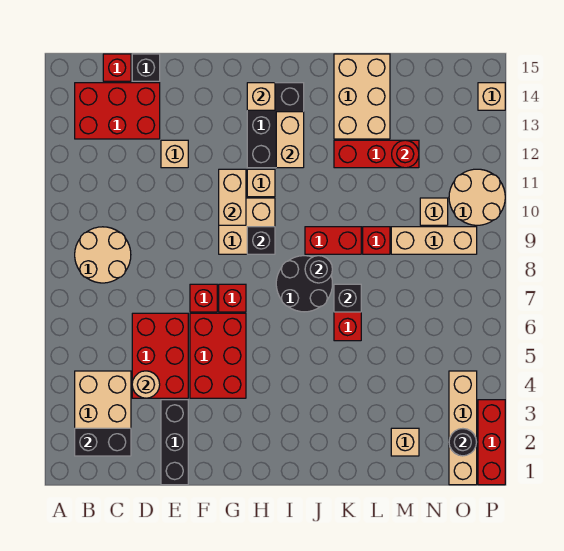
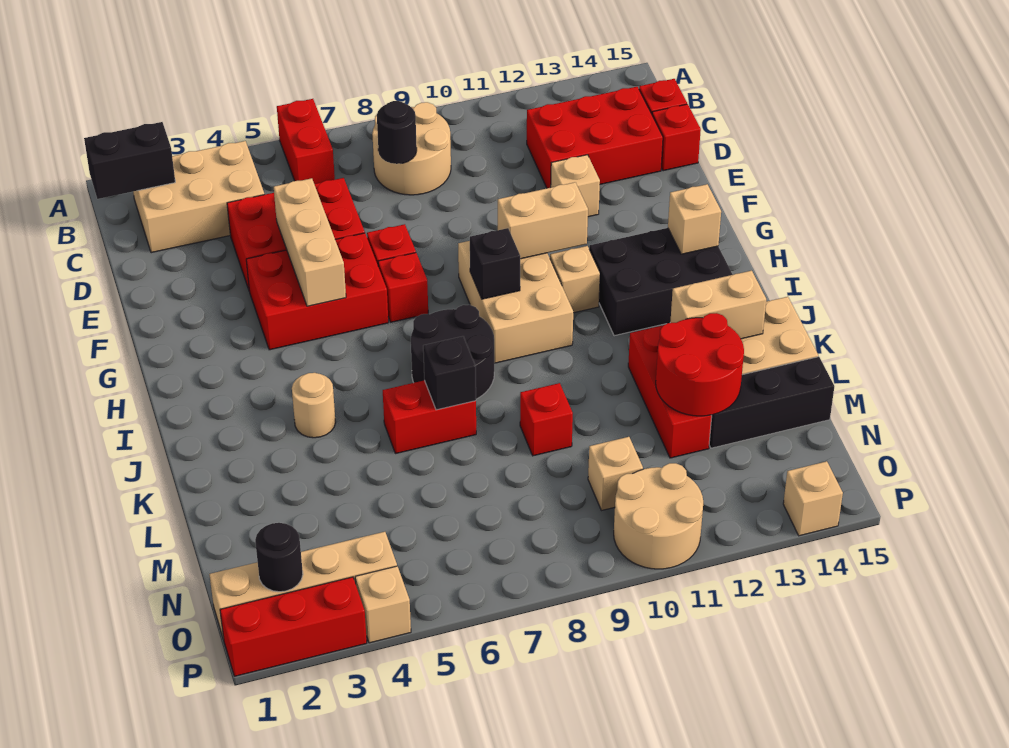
black brick B2:C2 level 2 -> black brick B1:B2 level 2
red brick B13:D14 level 1 -> red brick C12:D14 level 1
tan round brick D4 level 2 -> tan round brick J4 level 1
black brick D15 level 1 -> red brick D15 level 1
black brick E1:E3 level 1 -> black brick M13:M15 level 1
tan brick G9:H10 level 1 -> tan brick G9:I10 level 1
tan brick I12:I13 level 2 -> tan brick K13:K14 level 2
black round brick J8 level 2 -> black round brick C8 level 2
red brick J9:K9 level 1 -> red brick A6:B6 level 1
tan brick M2 level 1 -> tan brick P4 level 1
tan brick M9:O9 level 1 -> tan brick E5:G5 level 2
red round brick M12 level 2 -> red round brick L12:M13 level 2

